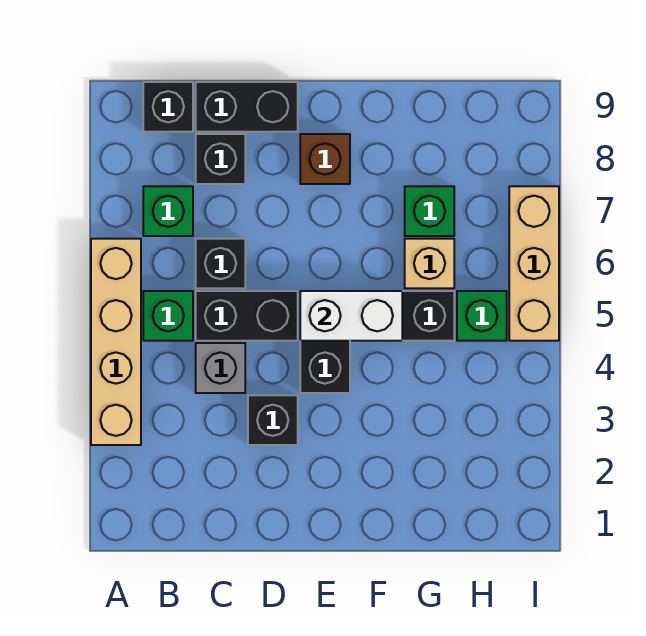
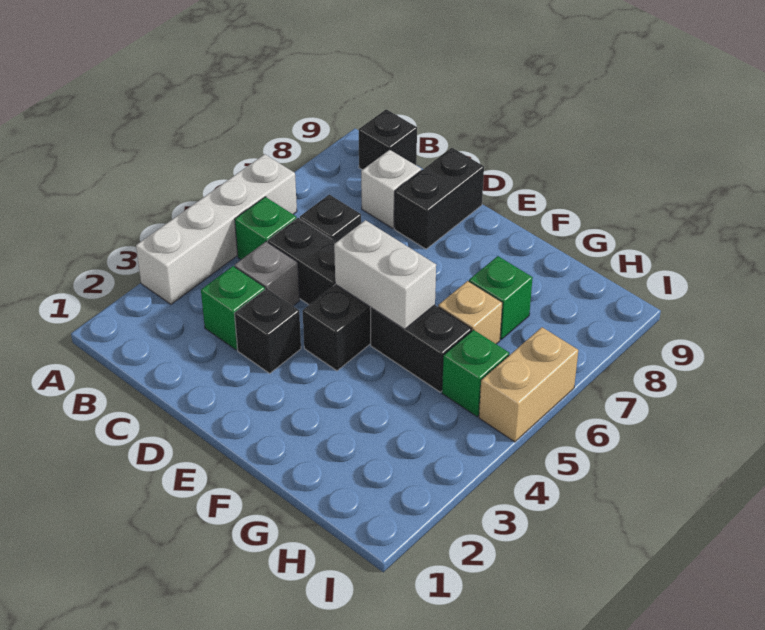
tan brick A3:A6 level 1 -> white brick A3:A6 level 1
green brick B7 level 1 -> green brick C3 level 1
black brick C8 level 1 -> white brick C8 level 1
black brick C9:D9 level 1 -> black brick D8:D9 level 1
brown brick E8 level 1 -> none
tan brick I5:I7 level 1 -> tan brick I5:I6 level 1

